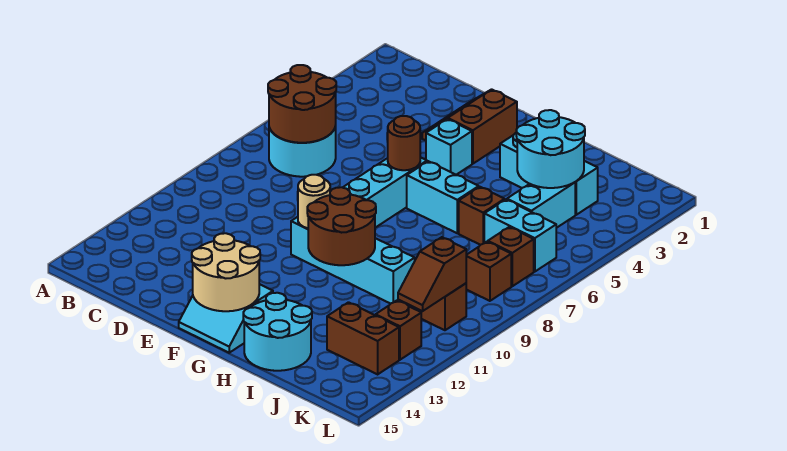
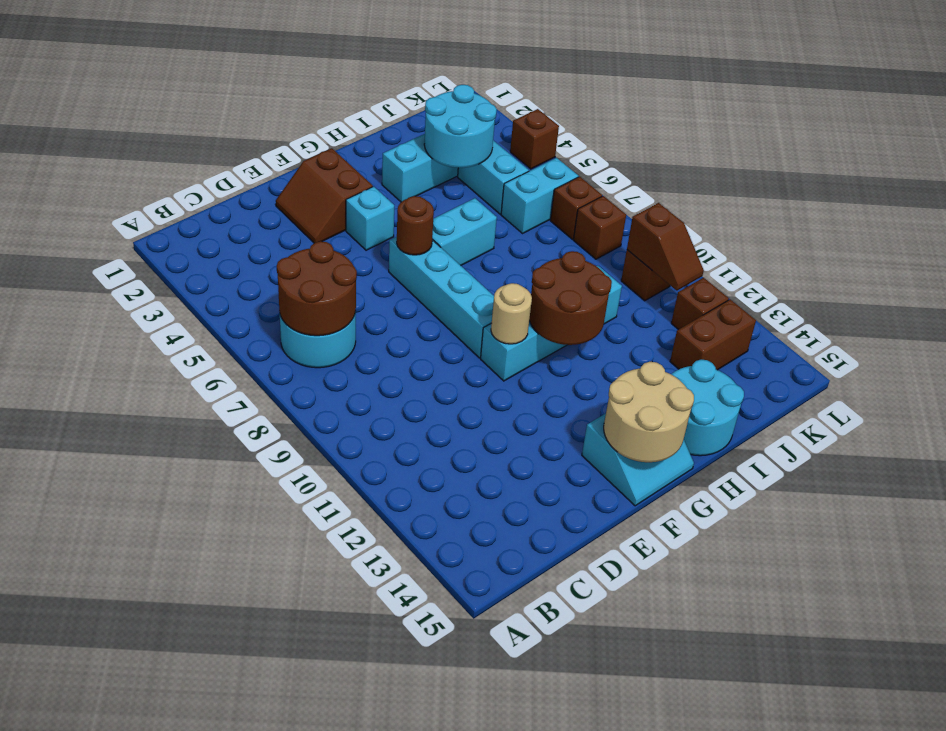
brown brick I6 level 1 -> brown brick L4 level 1

